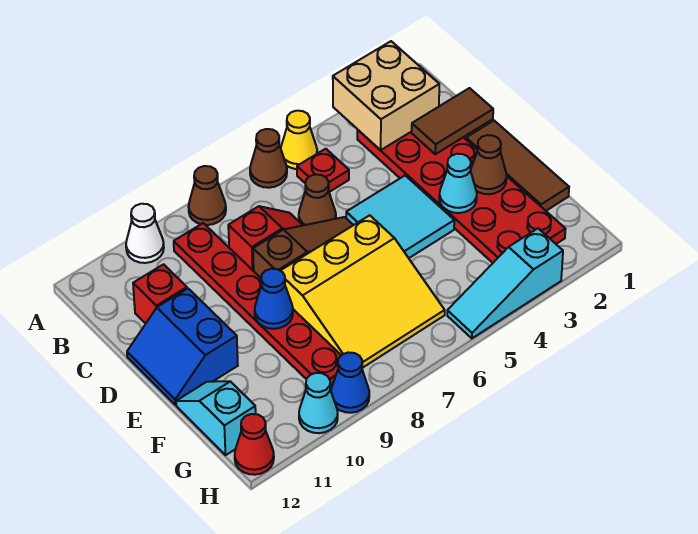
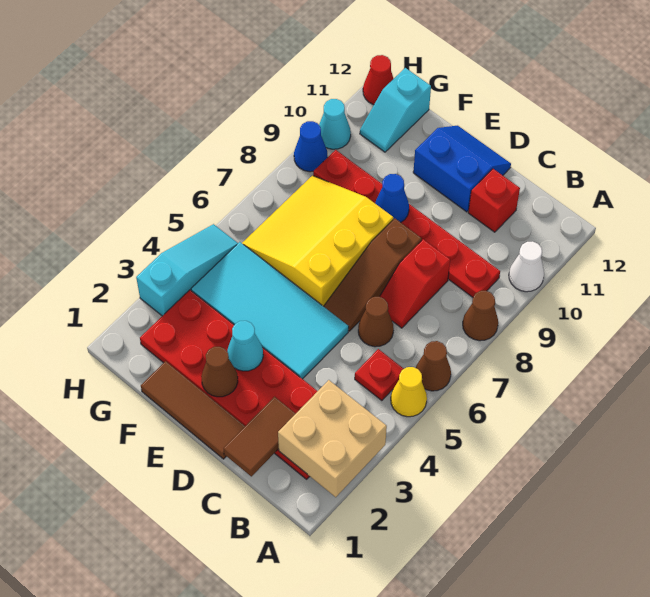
cyan tile D4:E5 level 1 -> cyan tile D4:G5 level 1
cyan slope F12:G12 level 1 top G -> cyan slope G11:G12 level 1 top 12

